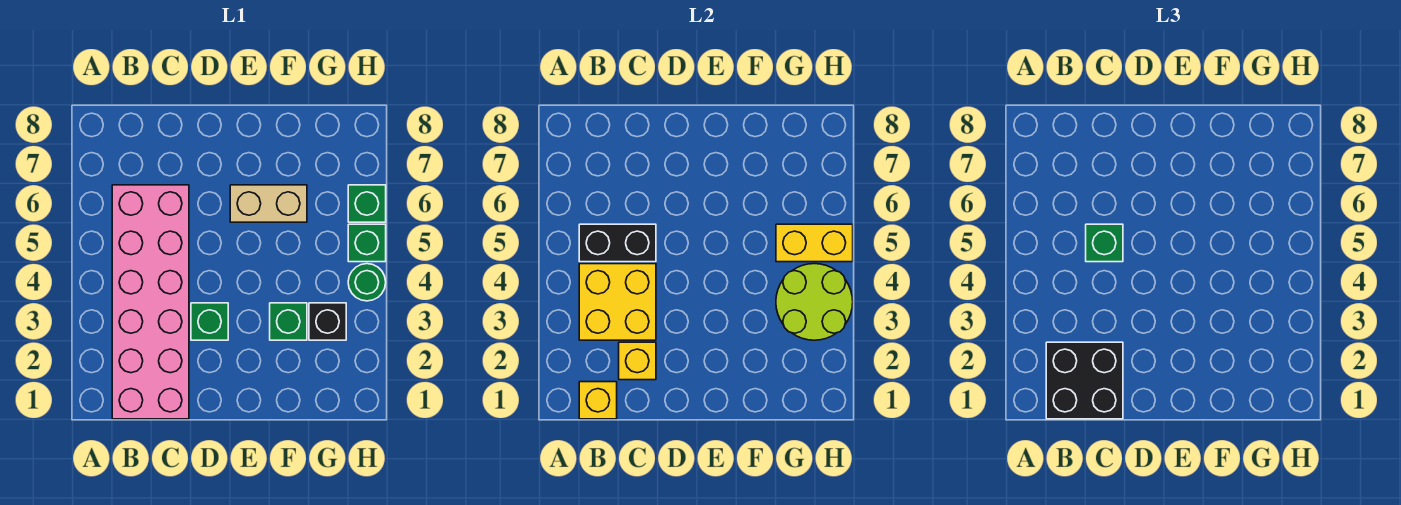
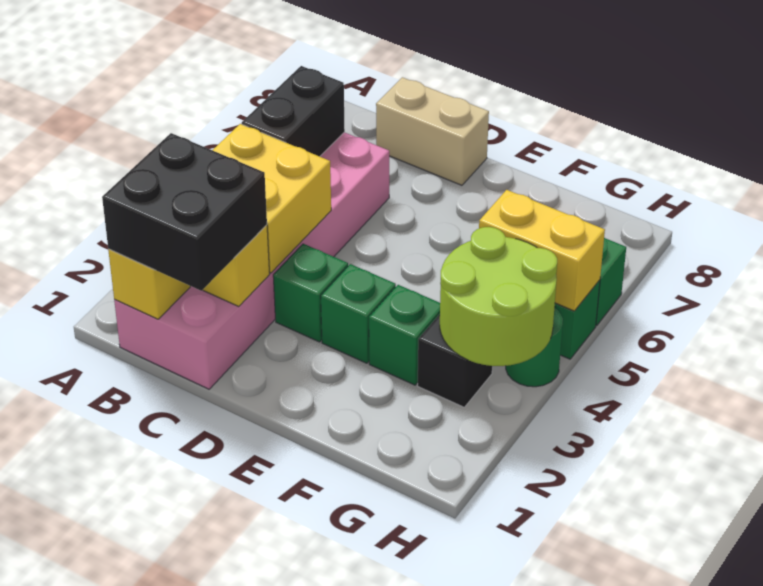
black brick B5:C5 level 2 -> black brick B5:B6 level 2
green brick C5 level 3 -> green brick E3 level 1
tan brick E6:F6 level 1 -> tan brick C8:D8 level 1

